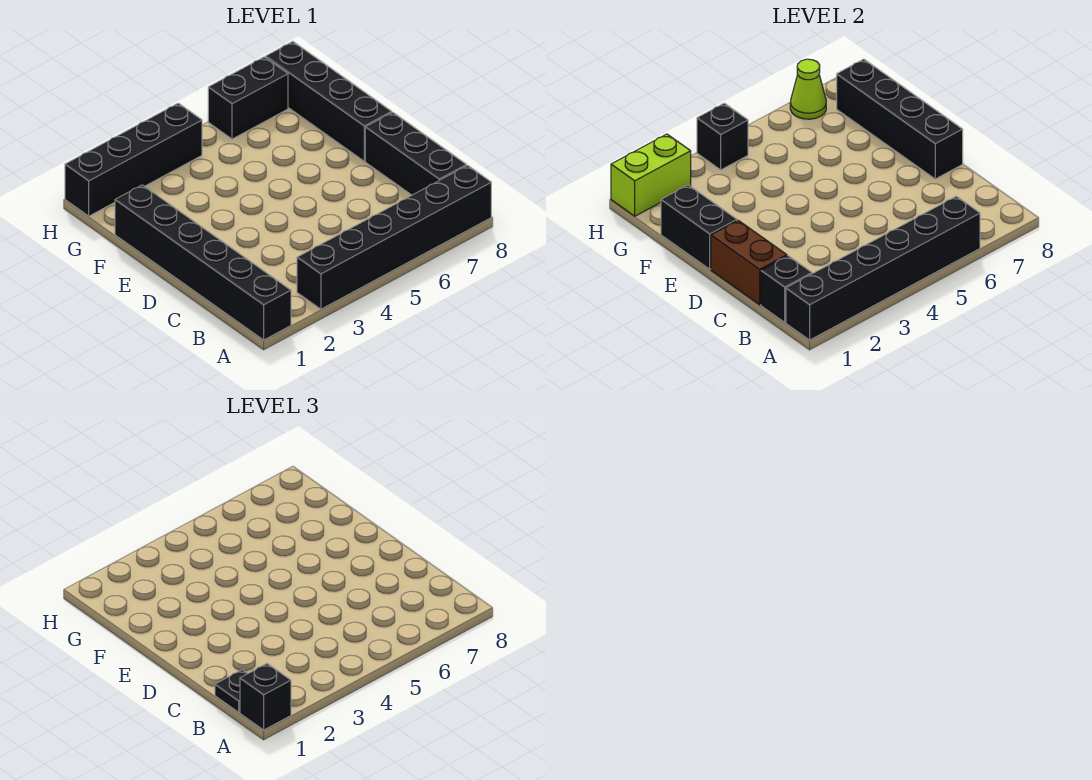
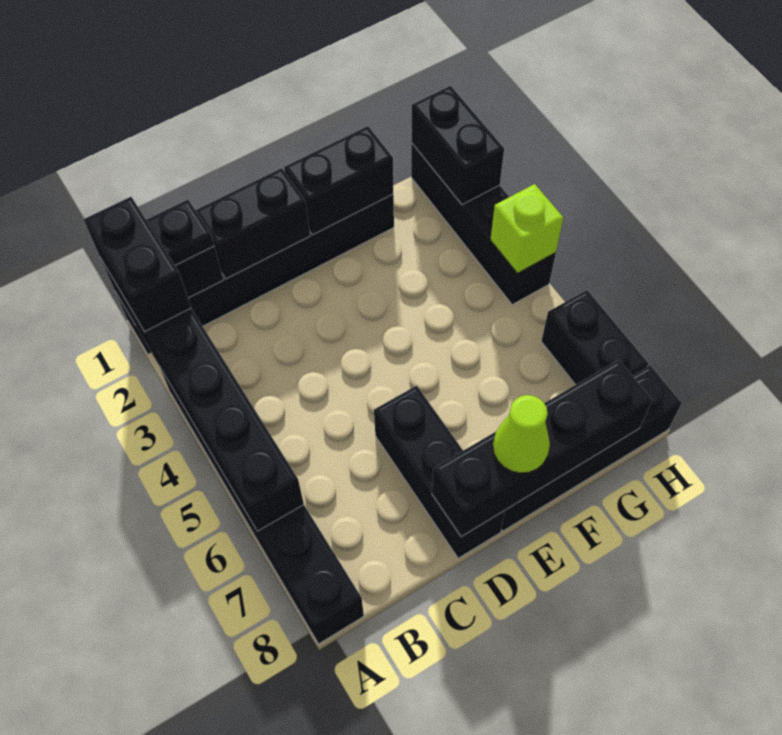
black brick A1 level 3 -> black brick A1:A2 level 3
black brick B8:D8 level 1 -> black brick D6:D8 level 1
brown brick C1:D1 level 2 -> black brick C1:D1 level 2
lime brick H1:H2 level 2 -> black brick H1:H2 level 2
black brick H4 level 2 -> lime brick H4 level 2
lime cone H7 level 2 -> lime cone E8 level 3

